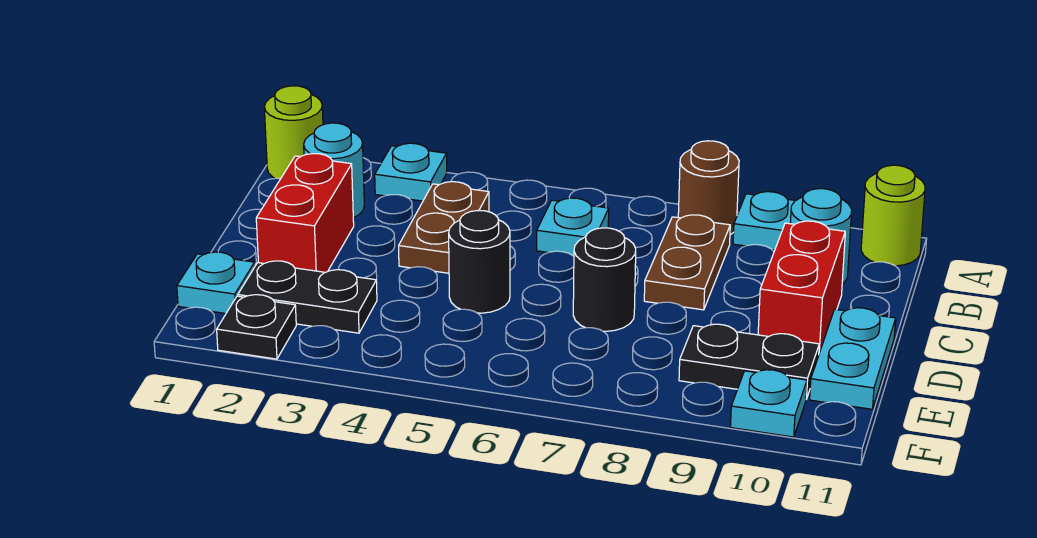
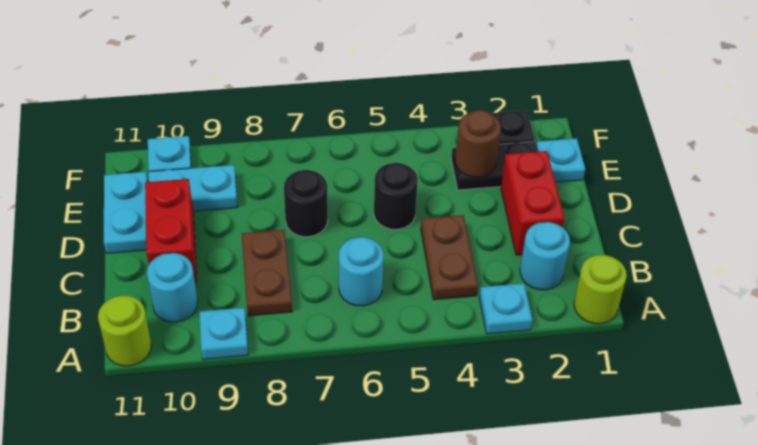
brown round brick A8 level 1 -> brown round brick E3 level 2
cyan plate B6 level 1 -> cyan round brick B6 level 1
black plate E9:E10 level 1 -> cyan plate E9:E10 level 1

